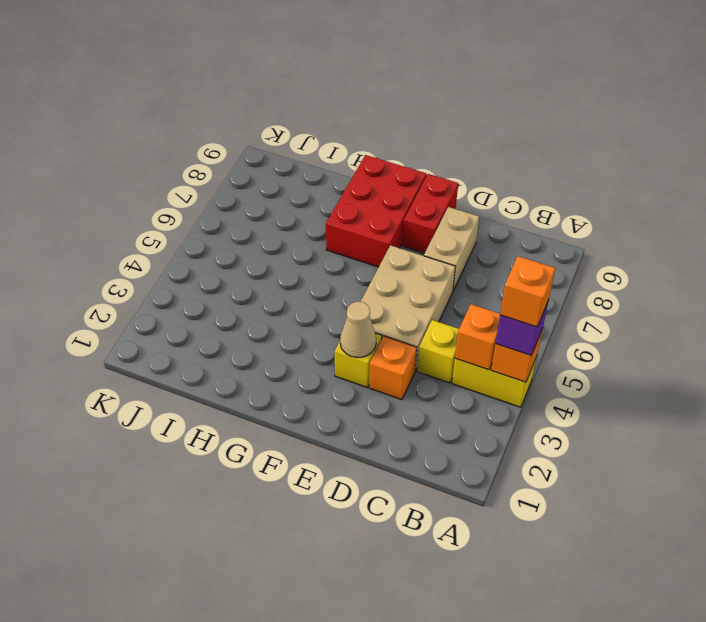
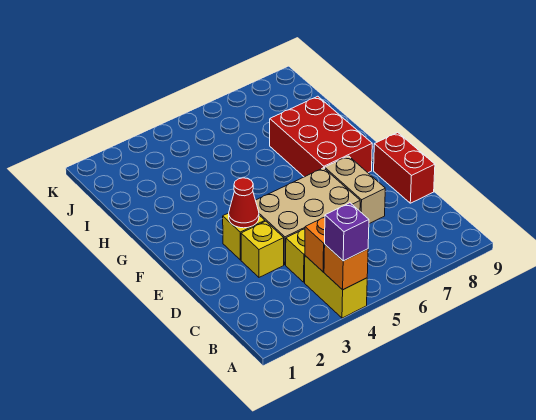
orange brick A4 level 4 -> none
orange brick D3 level 1 -> yellow brick D3 level 1
tan brick D7:D8 level 1 -> tan brick D7:E7 level 1
tan cone E3 level 2 -> red cone E3 level 2
red brick E8:E9 level 1 -> red brick D9:E9 level 1
red brick F7:G9 level 1 -> red brick F7:H8 level 1

